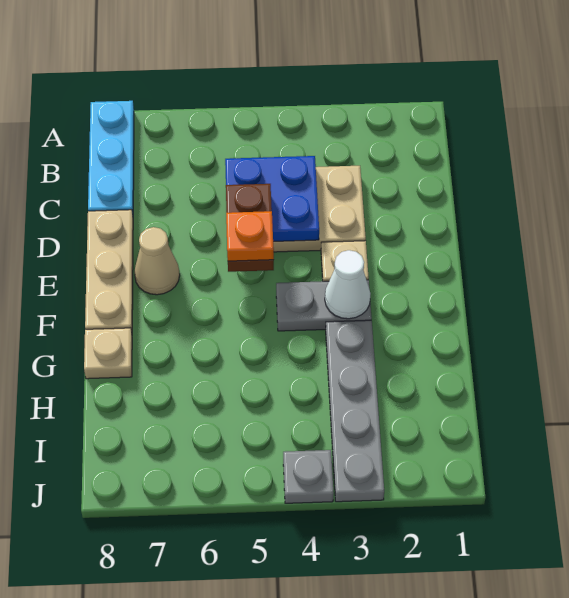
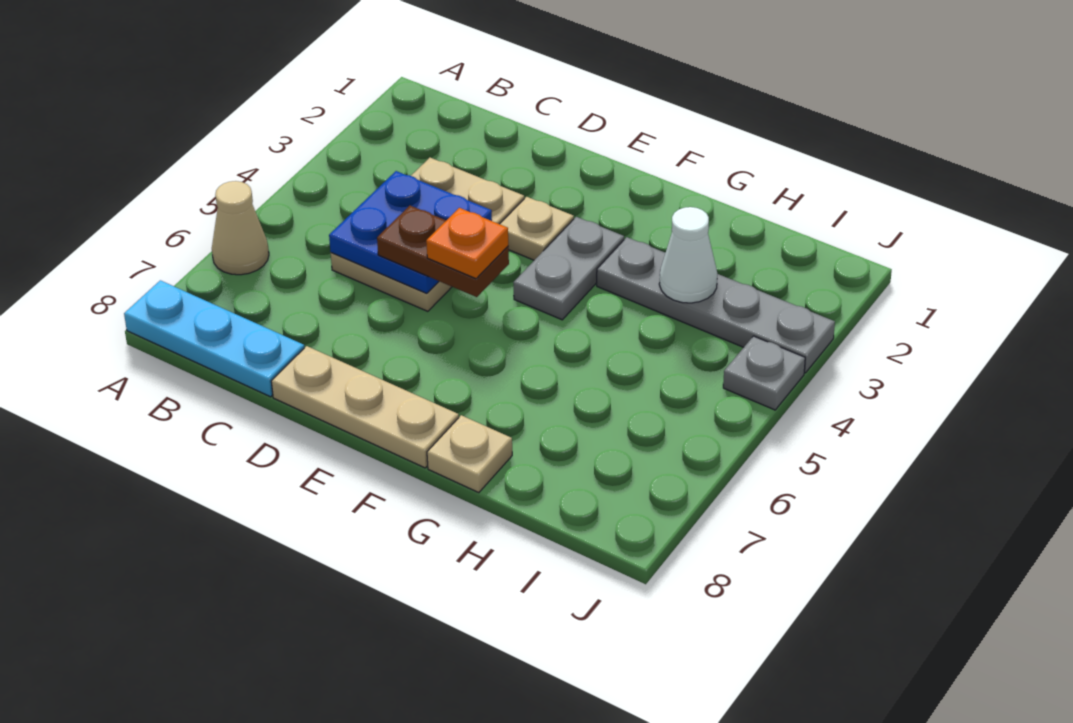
tan cone E7 level 1 -> tan cone A6 level 1
white cone F3 level 2 -> white cone H3 level 2

